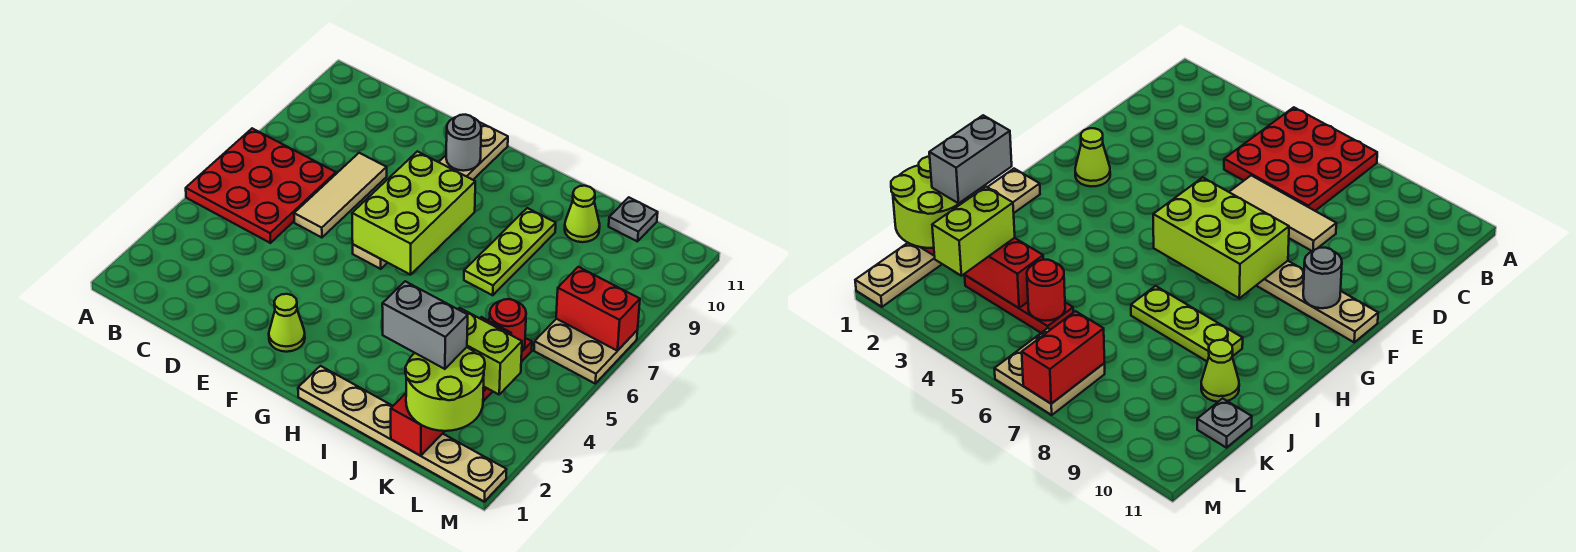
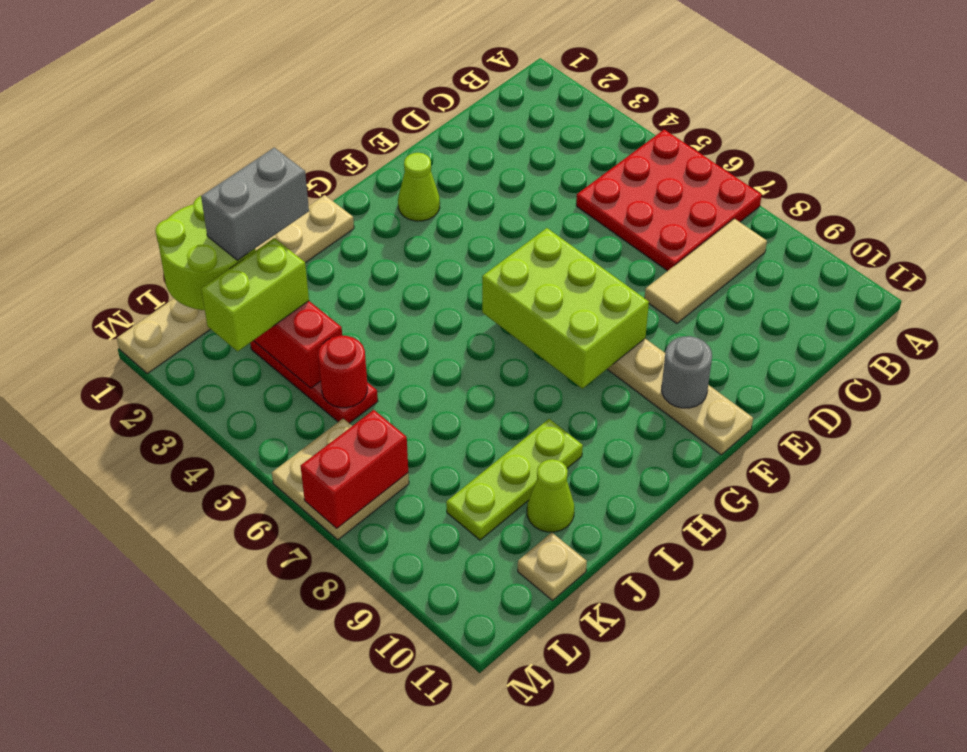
tan tile D6:D8 level 1 -> tan tile B8:D8 level 1
lime plate I7:I9 level 1 -> lime plate I9:K9 level 1
grey plate K11 level 1 -> tan plate K11 level 1

